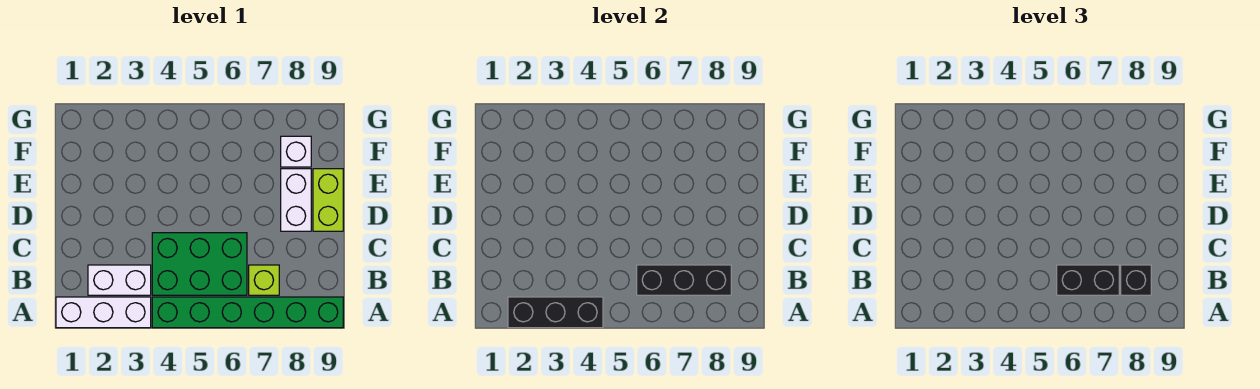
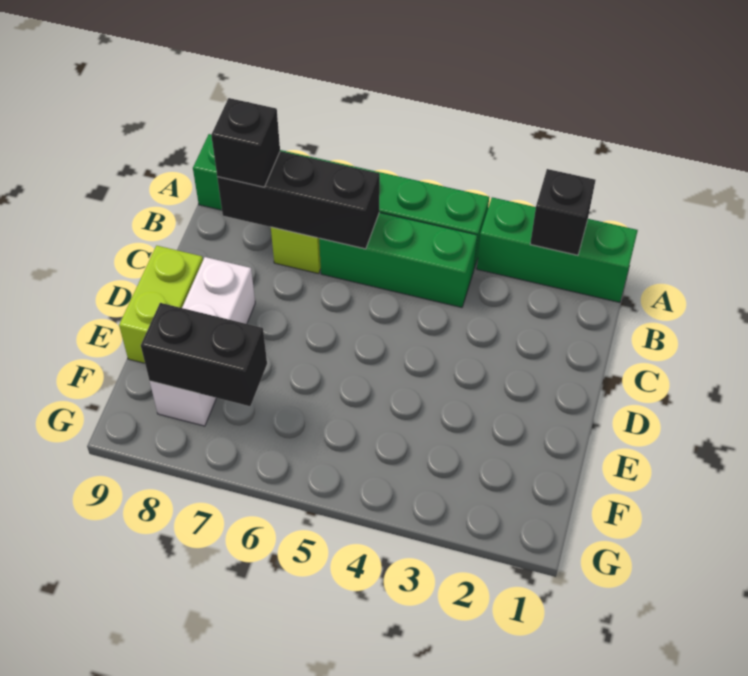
white brick A1:A3 level 1 -> green brick A1:A3 level 1
black brick A2:A4 level 2 -> black brick A2 level 2
white brick B2:B3 level 1 -> none
green brick B4:C6 level 1 -> green brick B4:B6 level 1
black brick B6:B7 level 3 -> black brick F7:F8 level 2

